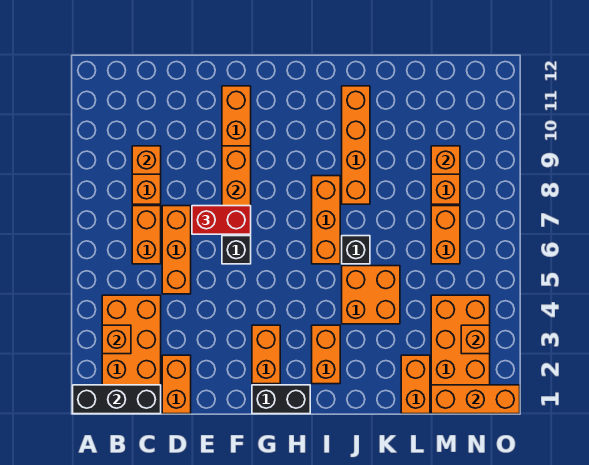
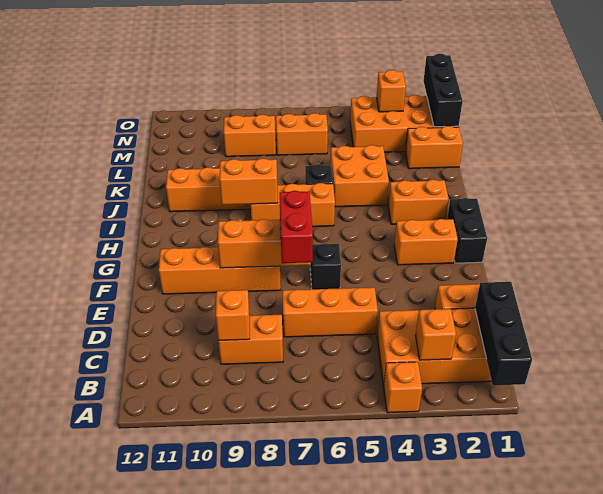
orange brick C6:C7 level 1 -> orange brick I8:I9 level 2
orange brick M1:O1 level 2 -> black brick M1:O1 level 2
orange brick M9 level 2 -> orange brick A4 level 1

